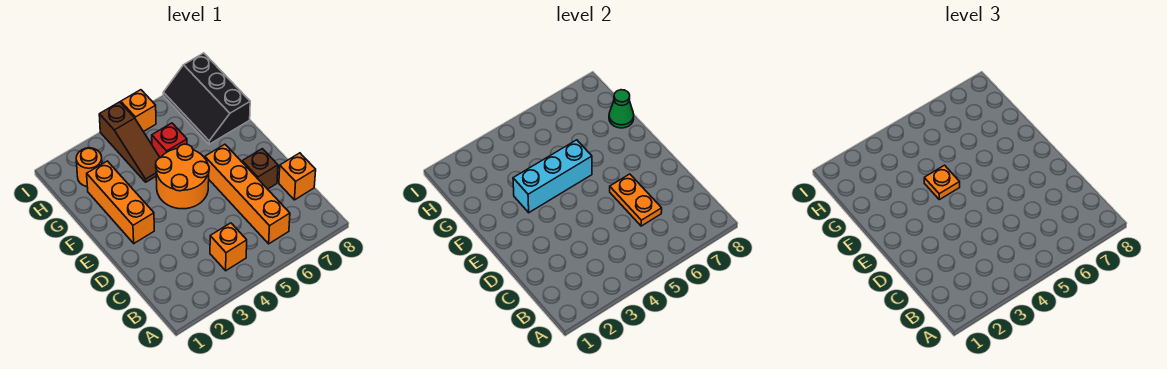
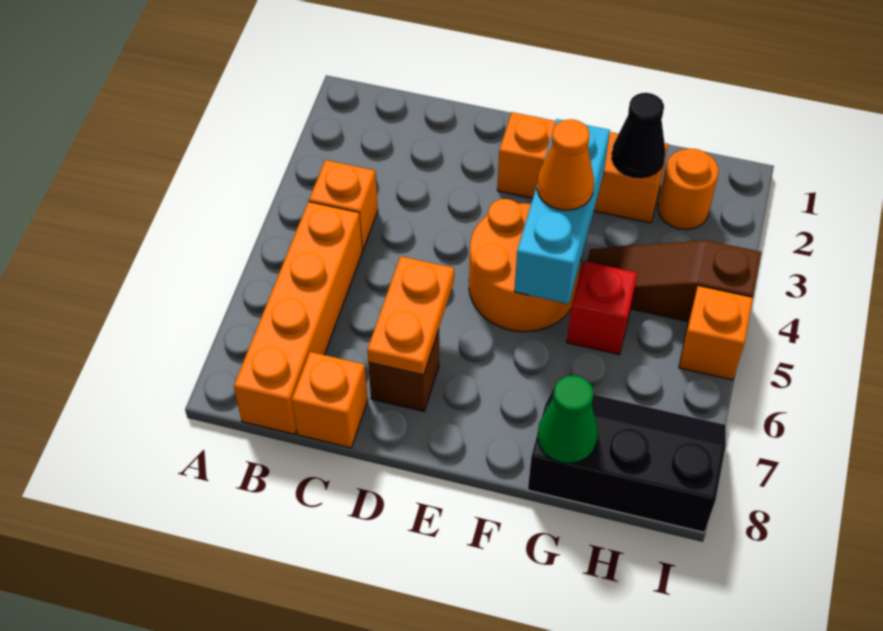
orange brick B6:E6 level 1 -> orange brick B5:B8 level 1
orange plate C6:D6 level 2 -> orange plate D6:D7 level 2
orange plate F4 level 3 -> orange cone F4 level 3
none -> black cone G2 level 2

